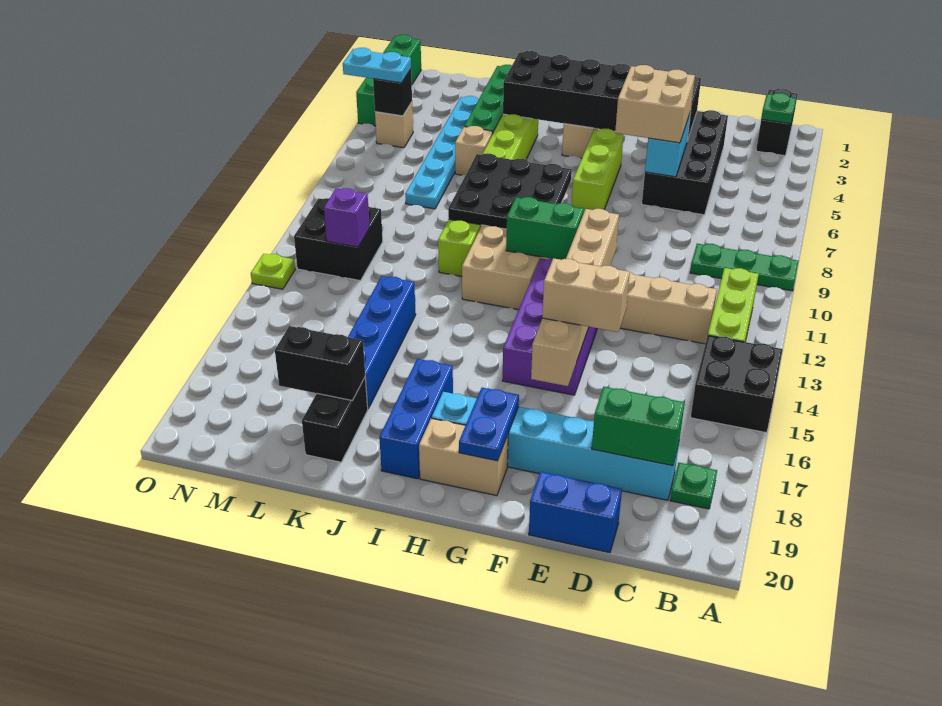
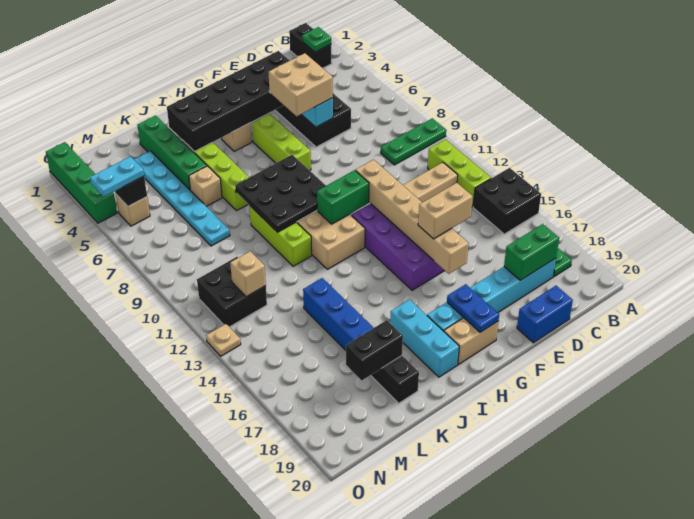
blue brick I17:I19 level 1 -> cyan brick I17:I19 level 1
purple brick M12 level 2 -> tan brick M12 level 2
lime plate O13 level 1 -> tan plate O13 level 1

